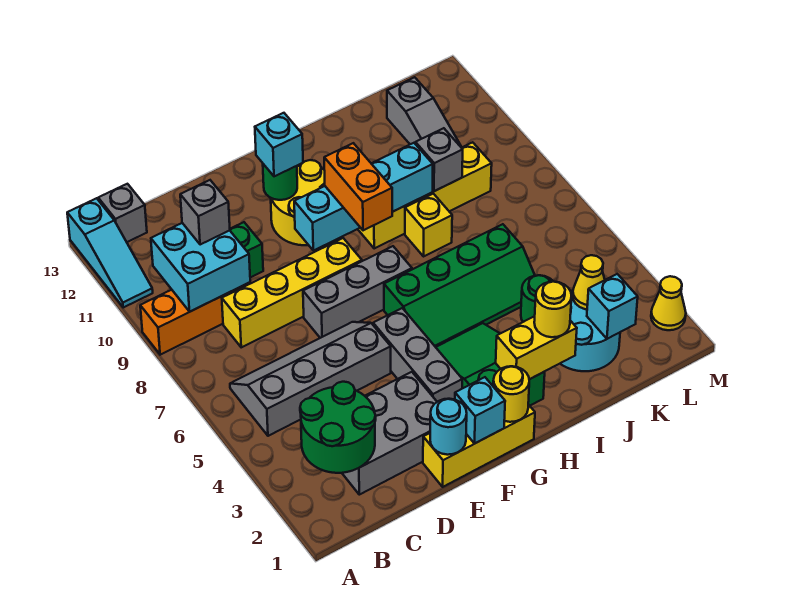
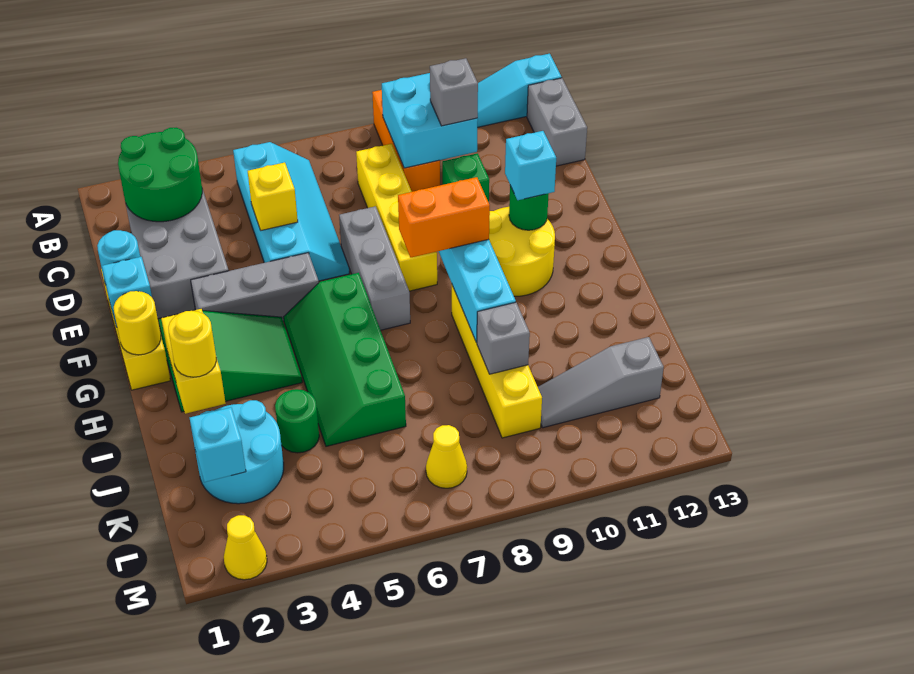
grey slope B5:E6 level 1 top 5 -> cyan slope B5:E6 level 1 top 5
grey brick B13 level 1 -> grey brick B13:C13 level 1
yellow brick I8 level 1 -> yellow brick D5 level 2
yellow cone K3 level 2 -> yellow cone L7 level 1

